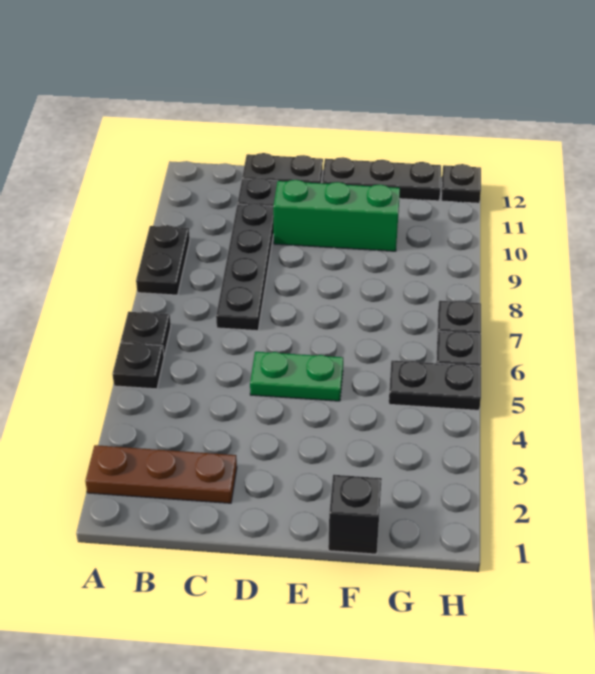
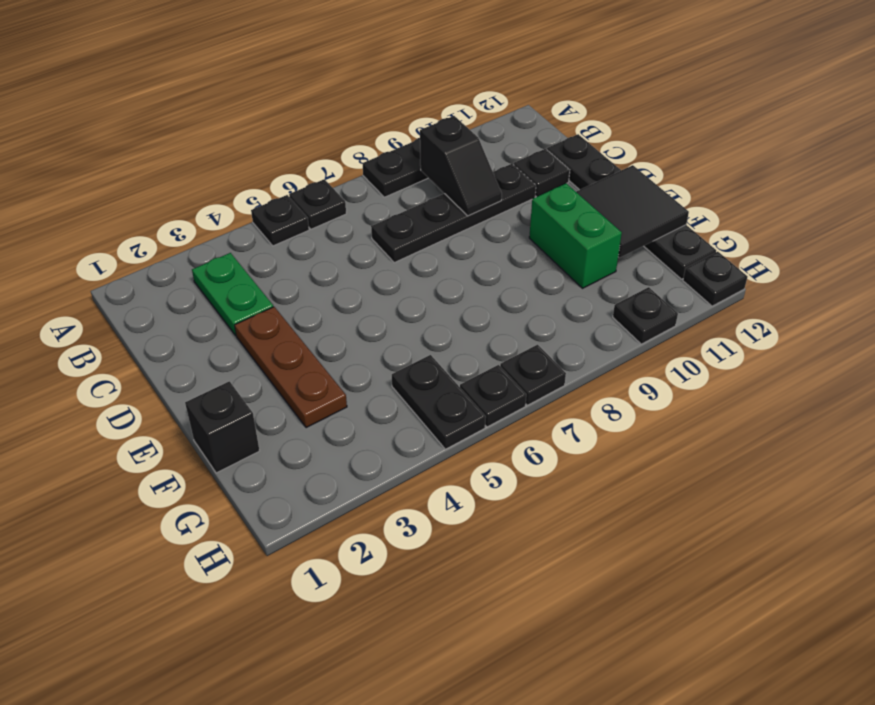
brown plate A2:C2 level 1 -> brown plate D3:F3 level 1
none -> black slope B9:C9 level 2 top B
green plate D5:E5 level 1 -> green plate B3:C3 level 1
green brick D10:F10 level 1 -> green brick E10:F10 level 1
none -> black tile E11:F12 level 2
none -> black plate H10 level 1

